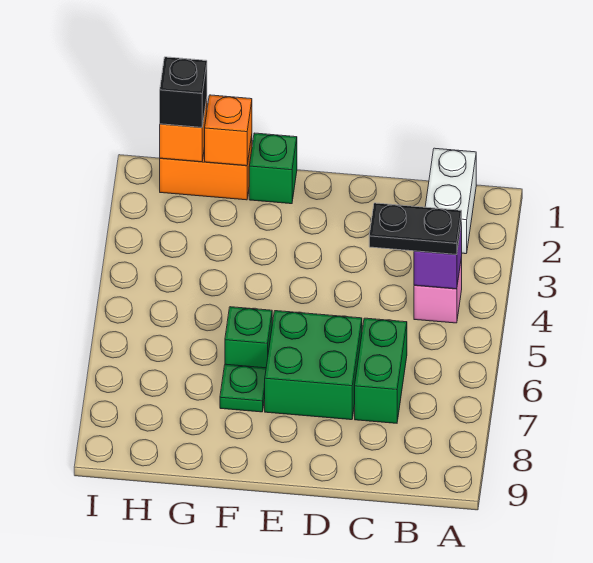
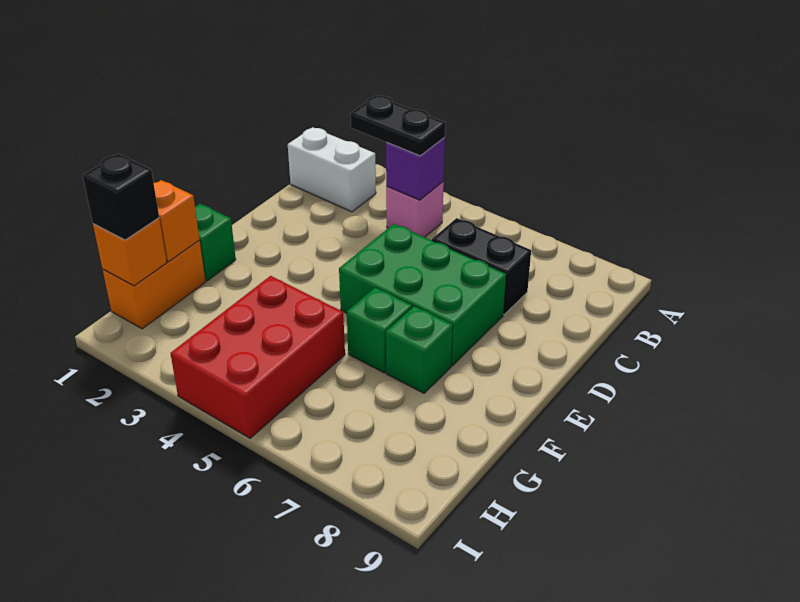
black plate B4:C4 level 3 -> black plate B3:B4 level 3
green brick C6:C7 level 1 -> black brick C6:C7 level 1
green brick D6:E7 level 1 -> green brick D5:E7 level 1
green plate F7 level 1 -> green brick F7 level 1
none -> red brick G4:I5 level 1

